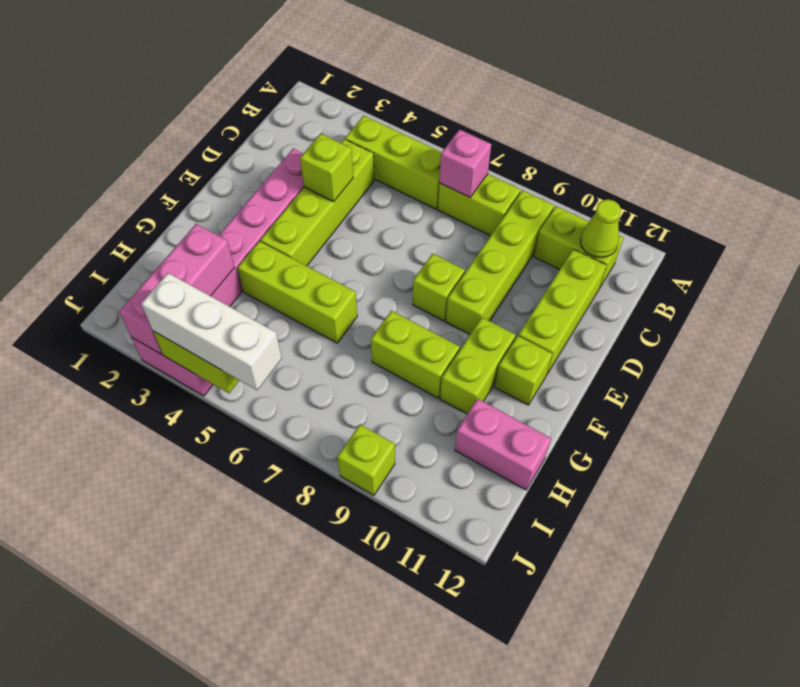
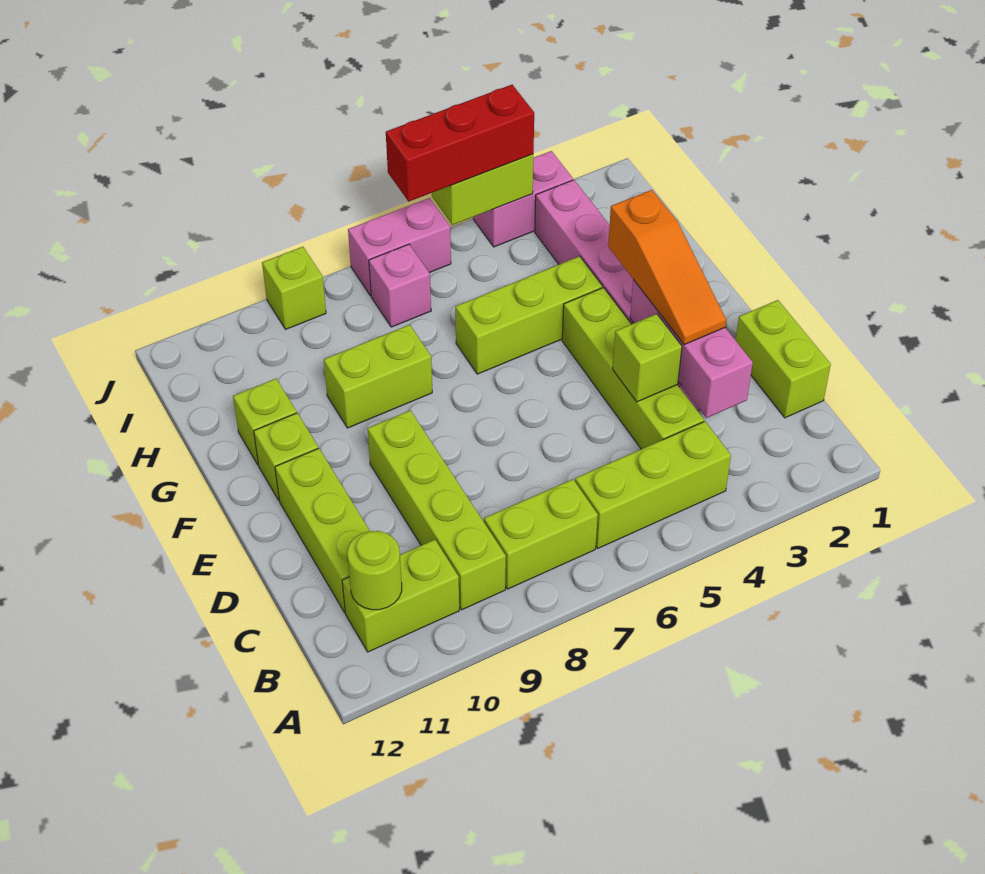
pink brick B7 level 2 -> pink brick I7 level 1
lime cone B11 level 2 -> lime round brick B11 level 2
none -> orange slope D3:F3 level 3 top F
lime brick E8 level 1 -> lime brick G11 level 1
lime brick F10:G10 level 1 -> lime brick C1:D1 level 1
pink brick H3:J3 level 2 -> pink brick C3:E3 level 2
pink brick H11:H12 level 1 -> pink brick J6:J7 level 1
white brick J4:J6 level 3 -> red brick J4:J6 level 3

